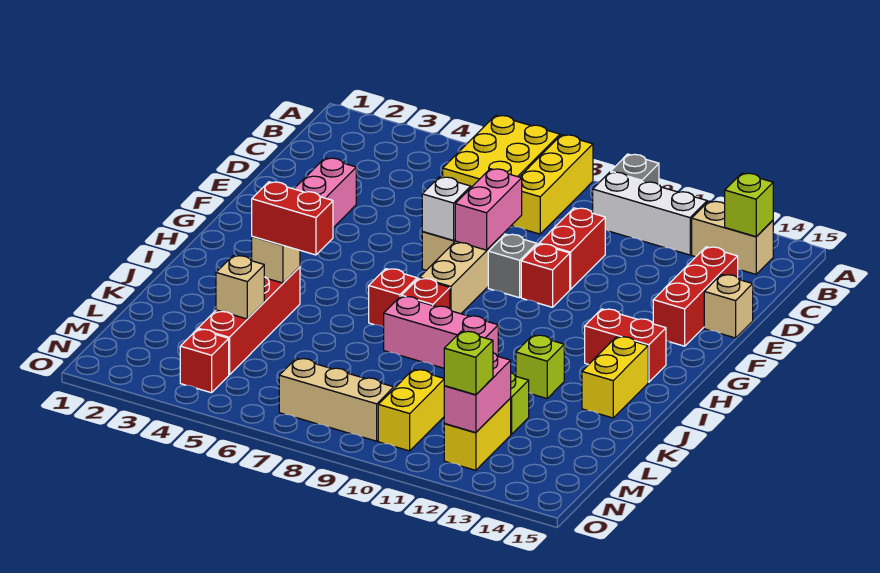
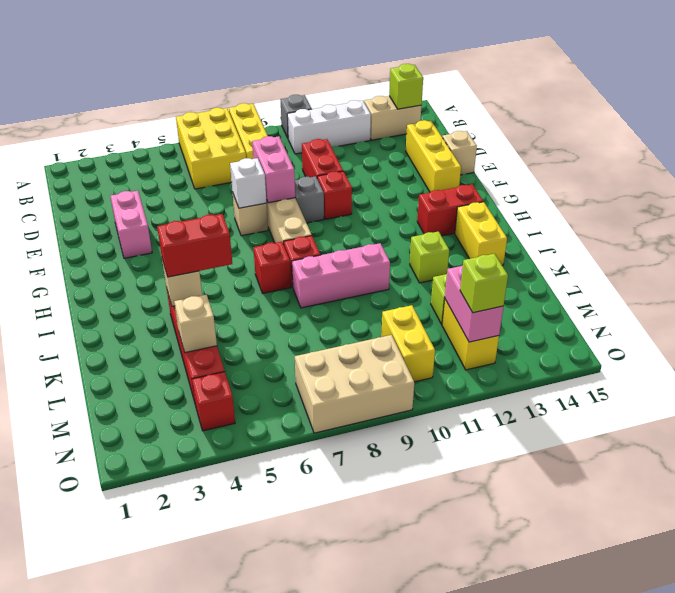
red brick D14:F14 level 1 -> yellow brick D14:F14 level 1
tan brick N7:N9 level 1 -> tan brick N7:O9 level 1

